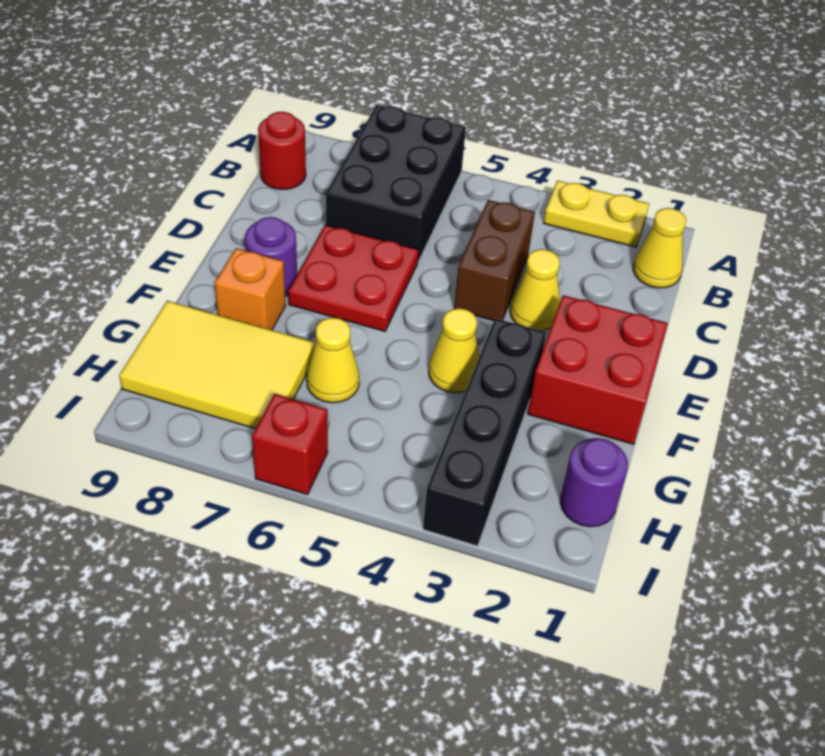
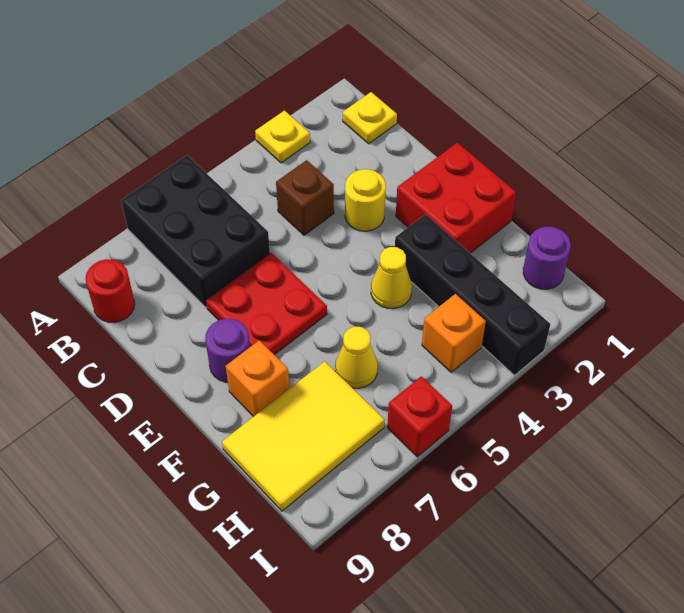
yellow plate A2:A3 level 1 -> yellow plate A3 level 1
yellow cone B1 level 1 -> yellow plate B1 level 1
brown brick C4:D4 level 1 -> brown brick C4 level 1
yellow cone D3 level 1 -> yellow round brick D3 level 1
none -> orange brick H4 level 1

